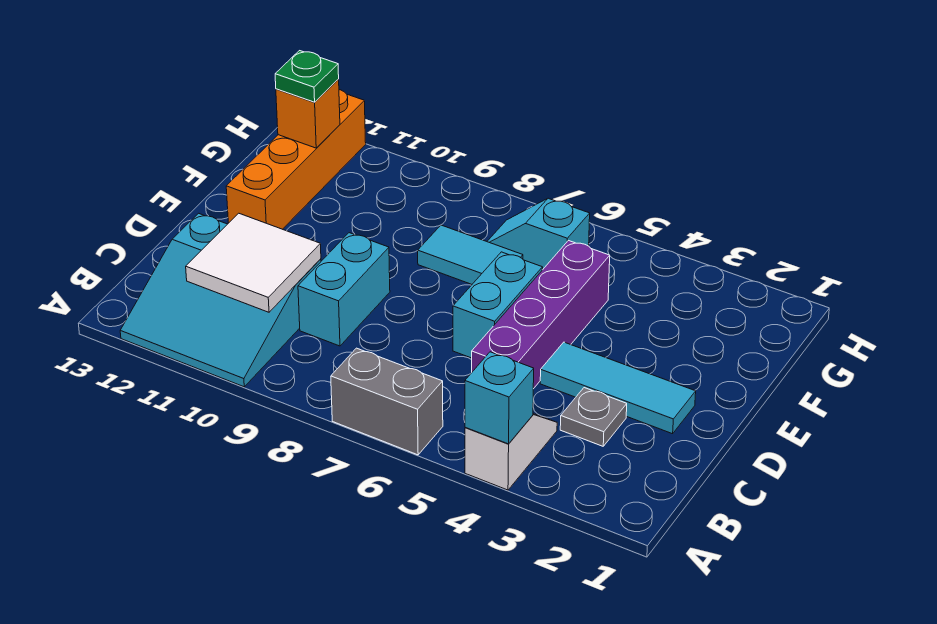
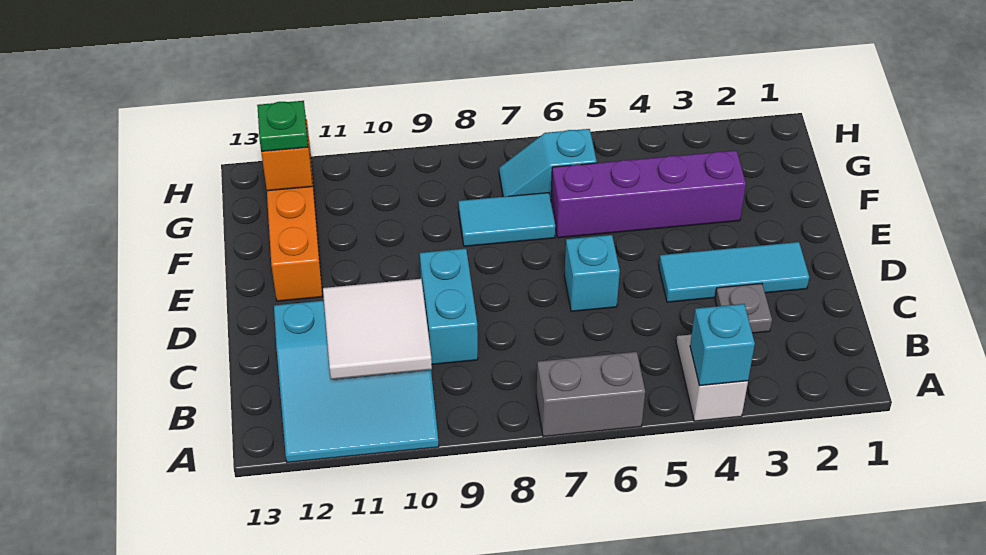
purple brick C5:F5 level 1 -> purple brick F3:F6 level 1
cyan brick D6:E6 level 1 -> cyan brick D6 level 1

